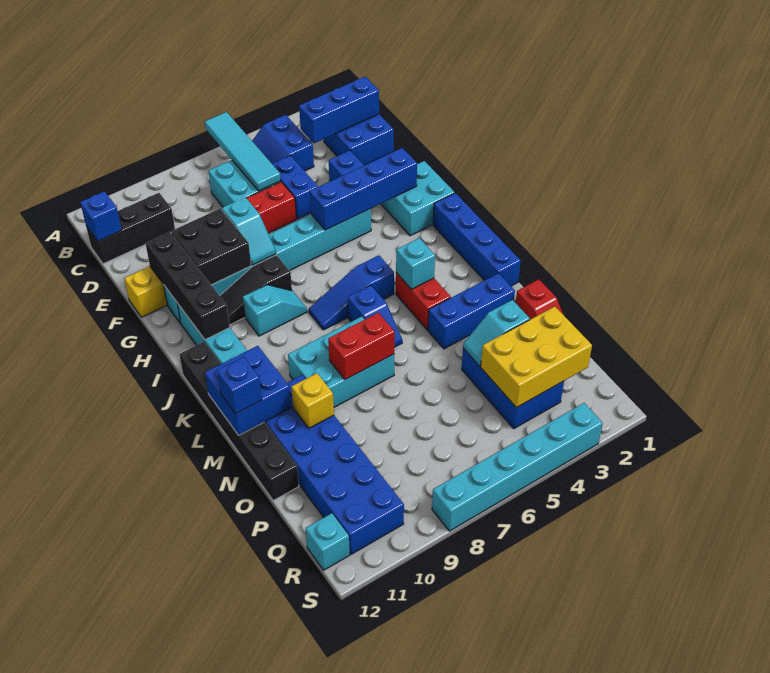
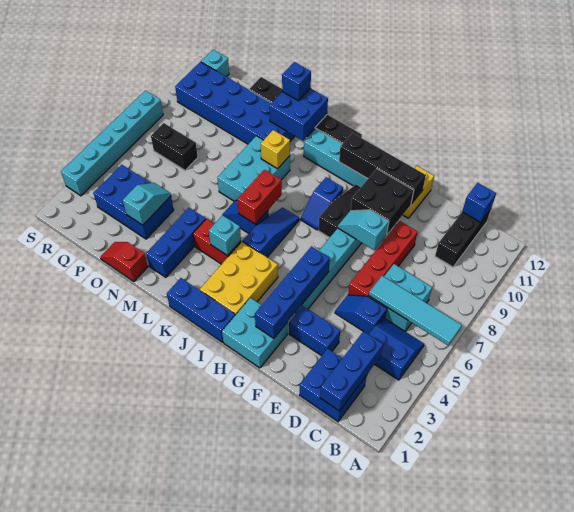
blue brick D5:E5 level 1 -> blue slope D5:E5 level 1 top D
blue brick I1:L1 level 1 -> blue brick I1:K1 level 1
cyan slope I8:I9 level 1 top 9 -> blue slope I8:I9 level 1 top 9
red brick M7:M8 level 2 -> red brick K6:K7 level 2
yellow brick N10 level 2 -> yellow brick L9 level 2
yellow brick P2:Q4 level 2 -> yellow brick I2:J4 level 1
none -> black brick P7:Q7 level 1

